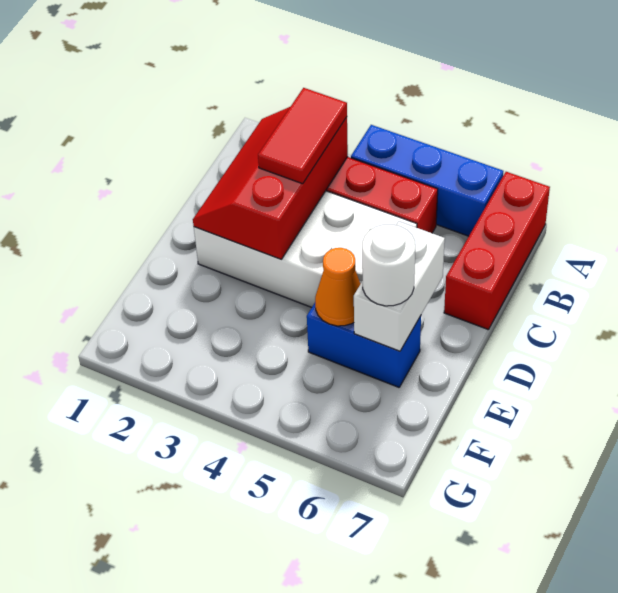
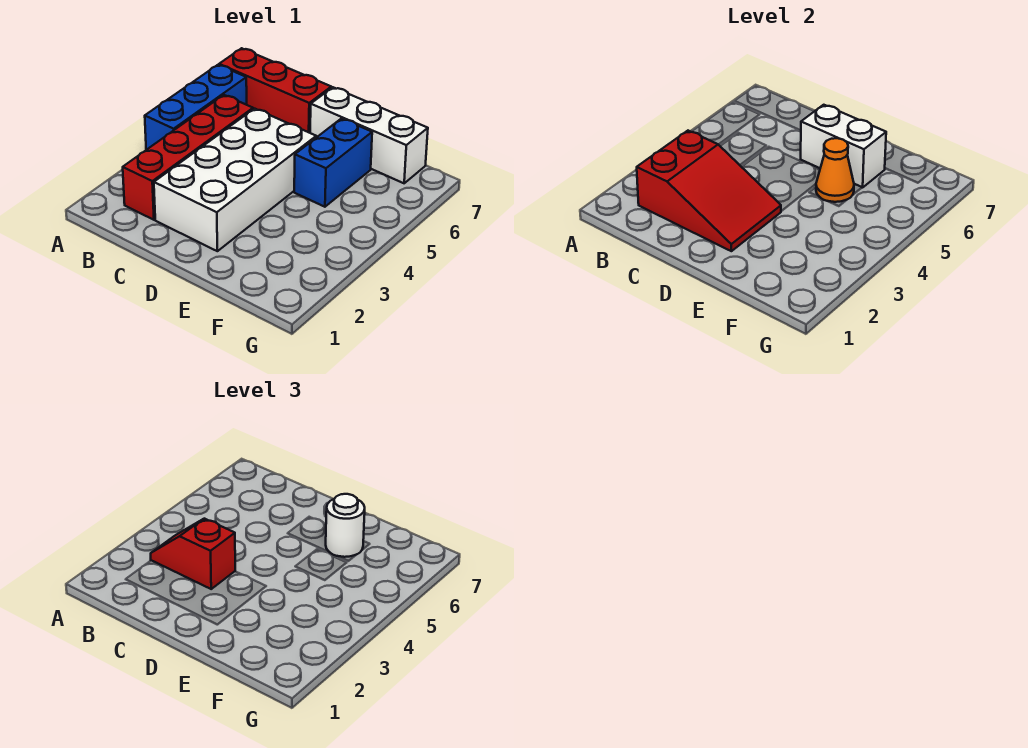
red slope B2:D3 level 2 top 3 -> red slope B2:D3 level 2 top B
red tile B3:C3 level 3 -> red slope B3:C3 level 3 top C
none -> white brick D7:F7 level 1

